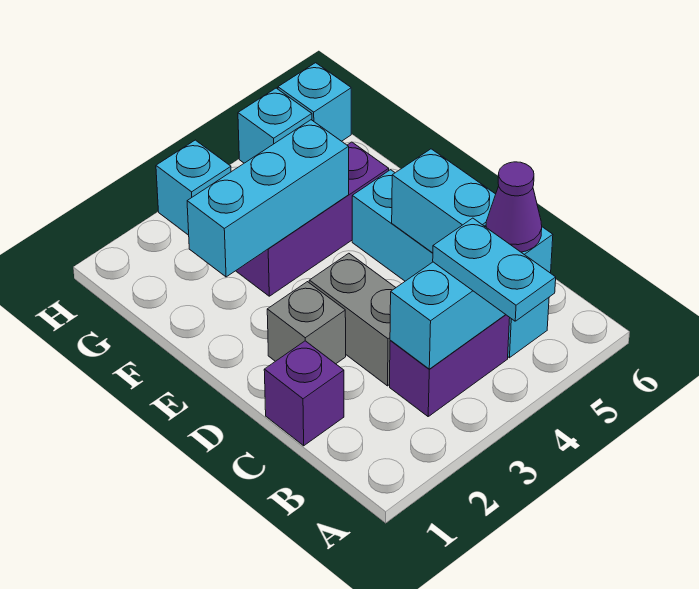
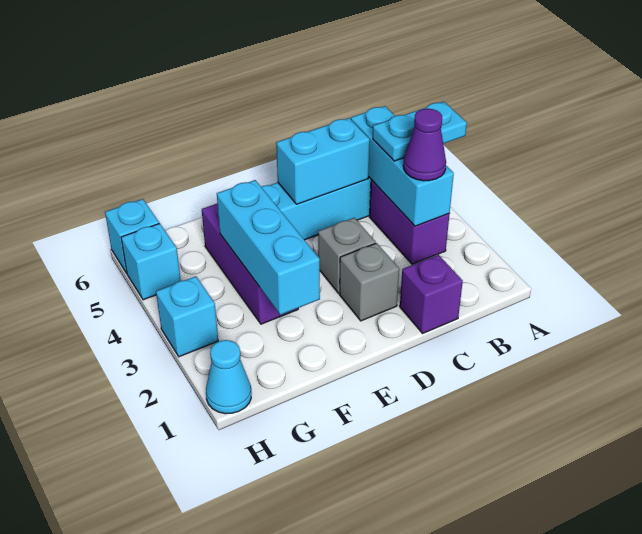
purple cone B5 level 3 -> purple cone B3 level 3
grey brick C3:D3 level 1 -> grey brick D3 level 1
none -> cyan cone H1 level 1

